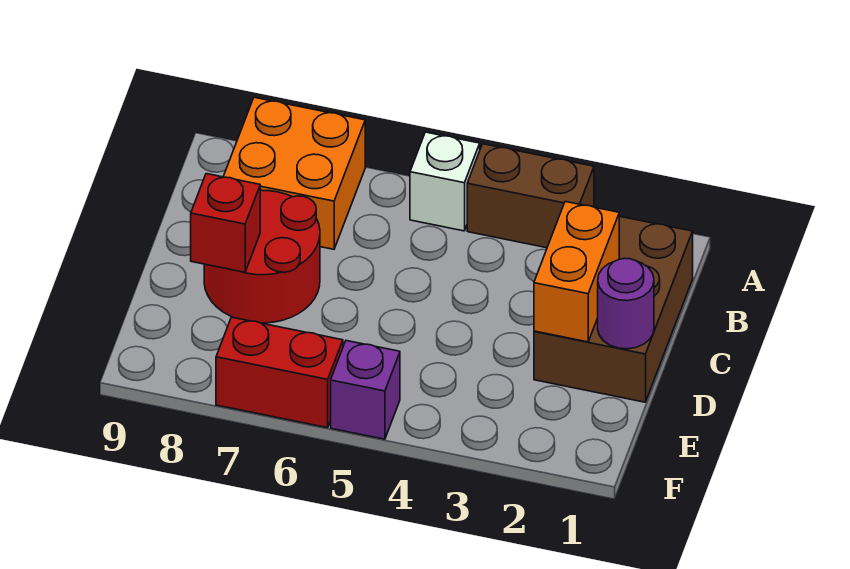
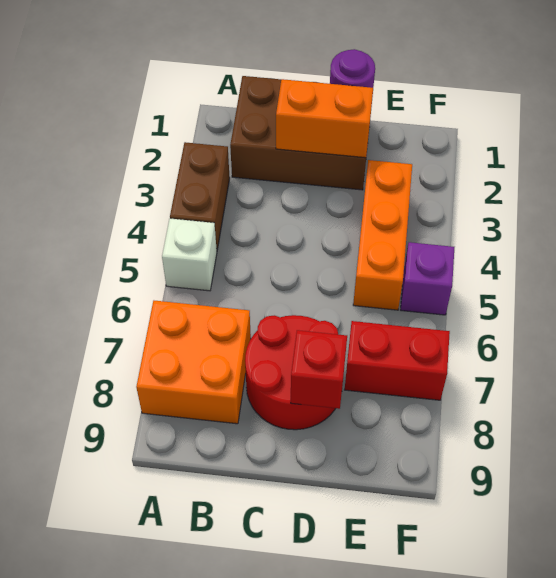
none -> orange brick E3:E5 level 1
red brick F6:F7 level 1 -> red brick E7:F7 level 1

